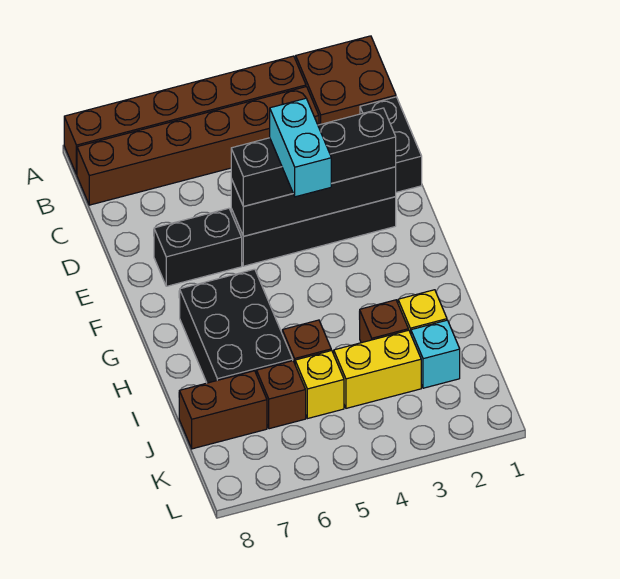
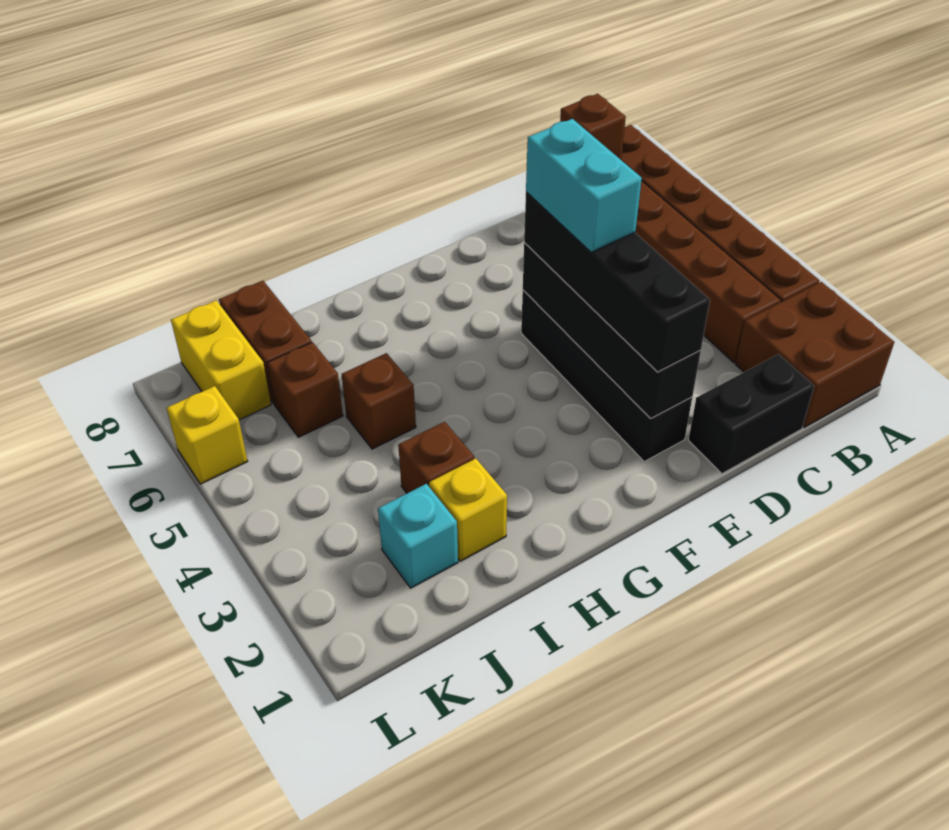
none -> brown brick B8 level 2
cyan brick E4:F4 level 4 -> cyan brick E4:E5 level 4
black brick E6:E7 level 1 -> none
black brick G6:I7 level 1 -> none
yellow brick J3:J4 level 1 -> yellow brick K7:K8 level 1
yellow brick J5 level 1 -> yellow brick L6 level 1

